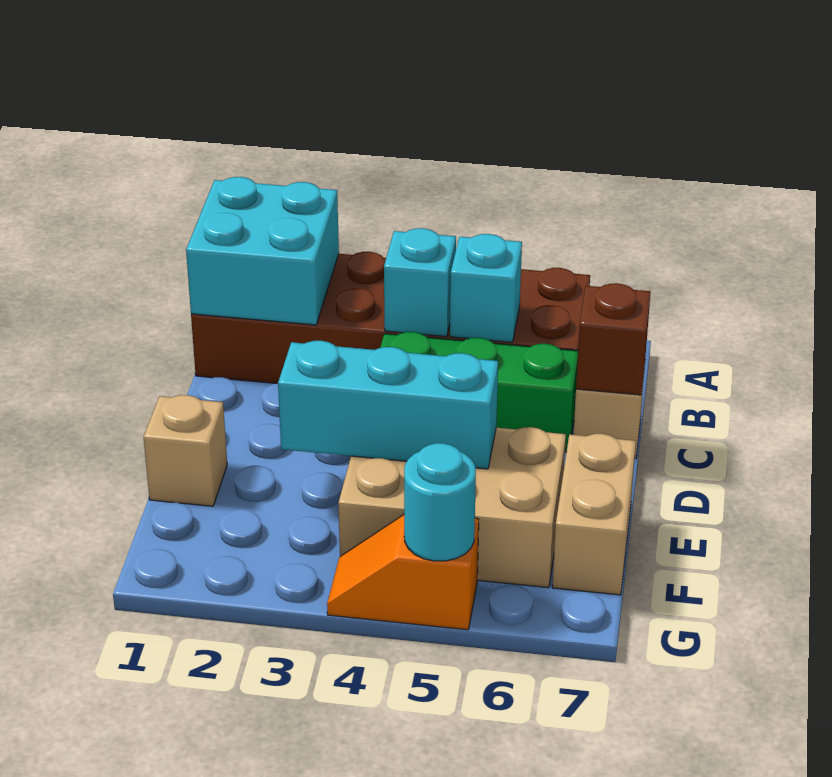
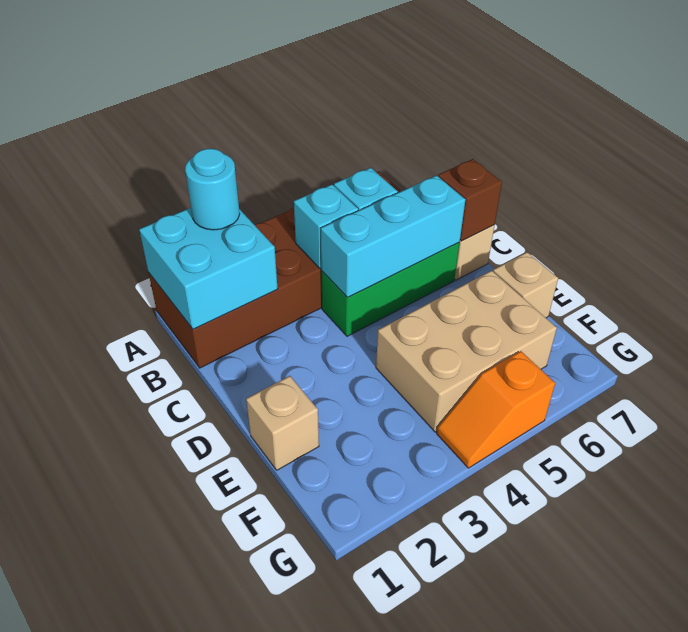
cyan brick E3:E5 level 2 -> cyan brick C4:C6 level 2
tan brick E7:F7 level 1 -> tan brick E7 level 1
cyan round brick G5 level 2 -> cyan round brick A2 level 3

